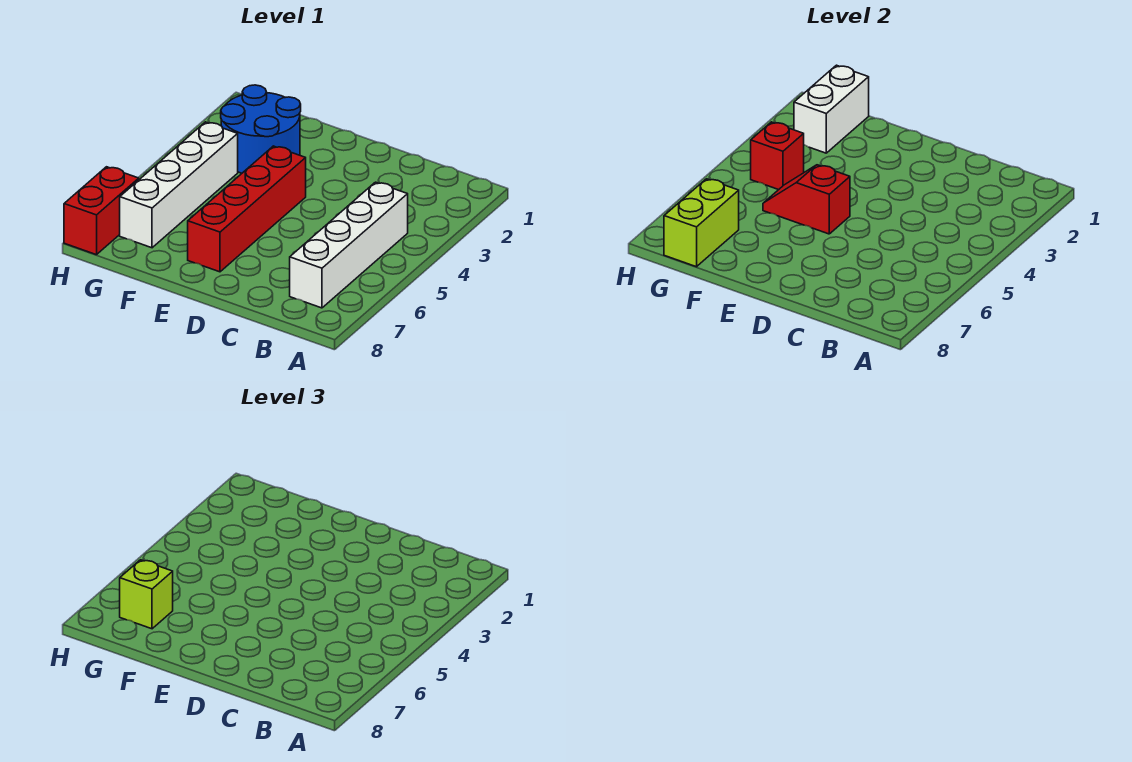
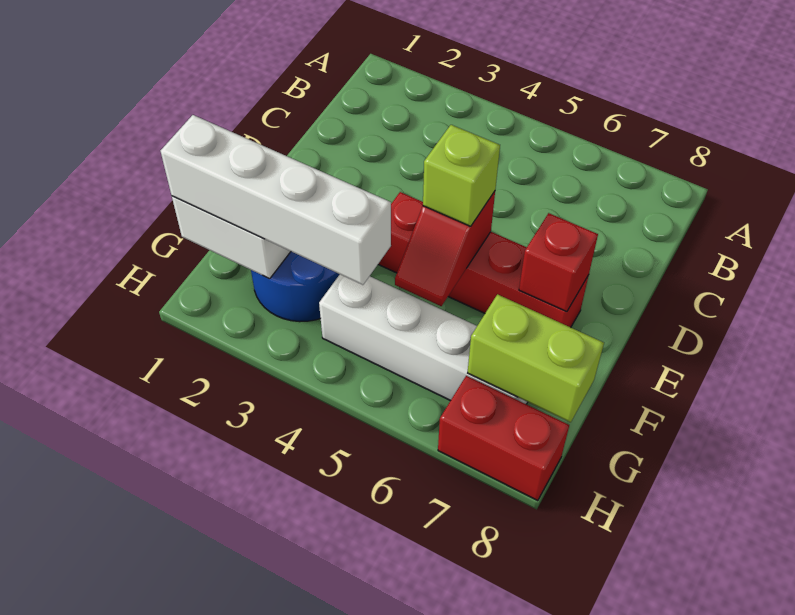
white brick B4:B7 level 1 -> white brick G1:G4 level 3
red brick G4 level 2 -> red brick E7 level 2
lime brick G7 level 3 -> lime brick E5 level 3

